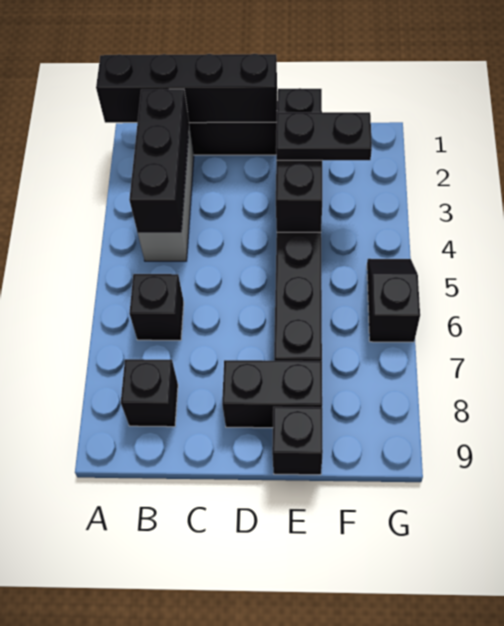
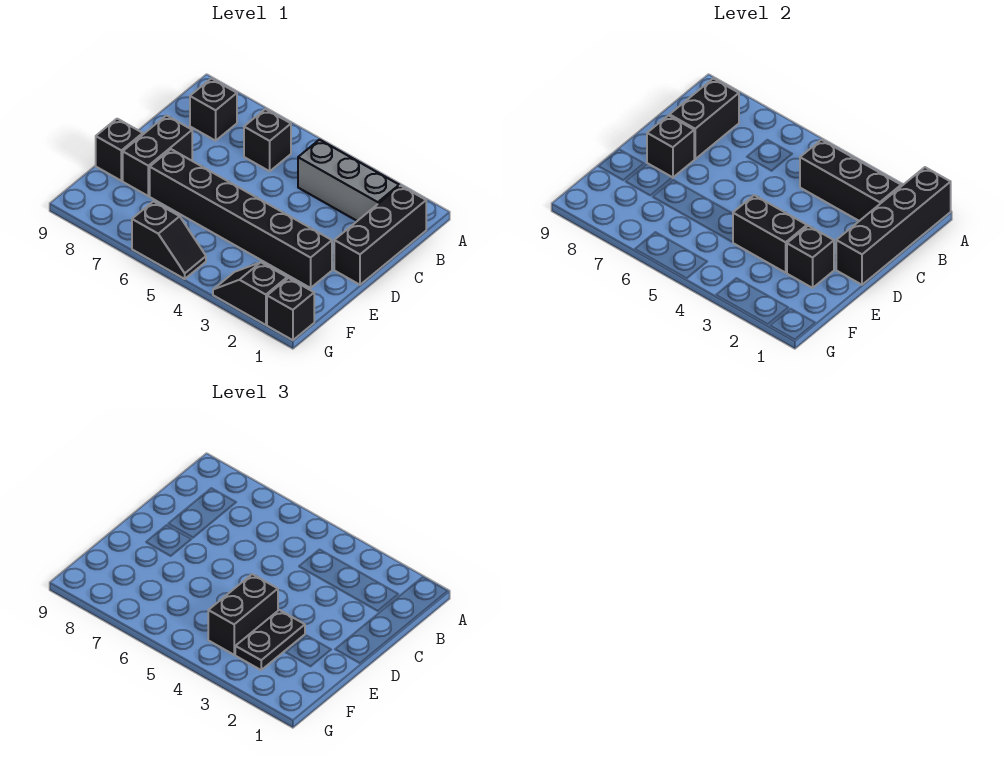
none -> black brick B8:C8 level 2
none -> black brick D8 level 2
none -> black brick E4:F4 level 3
none -> black brick G1 level 1
none -> black slope G2:G3 level 1 top 2

